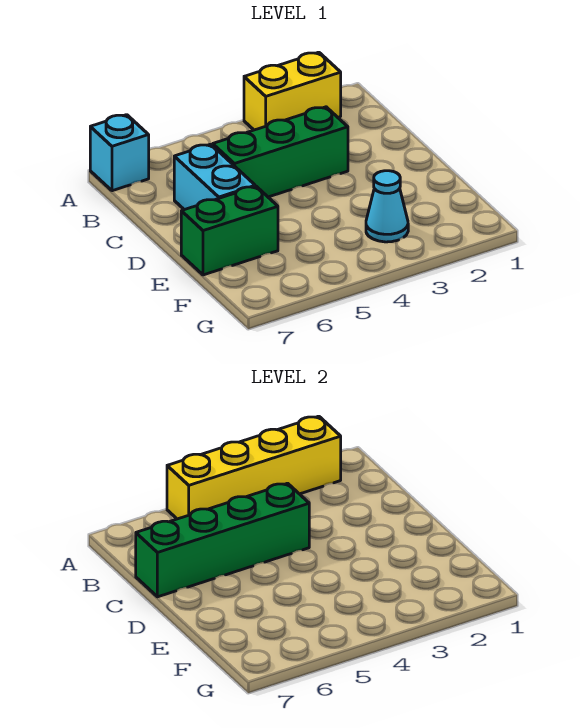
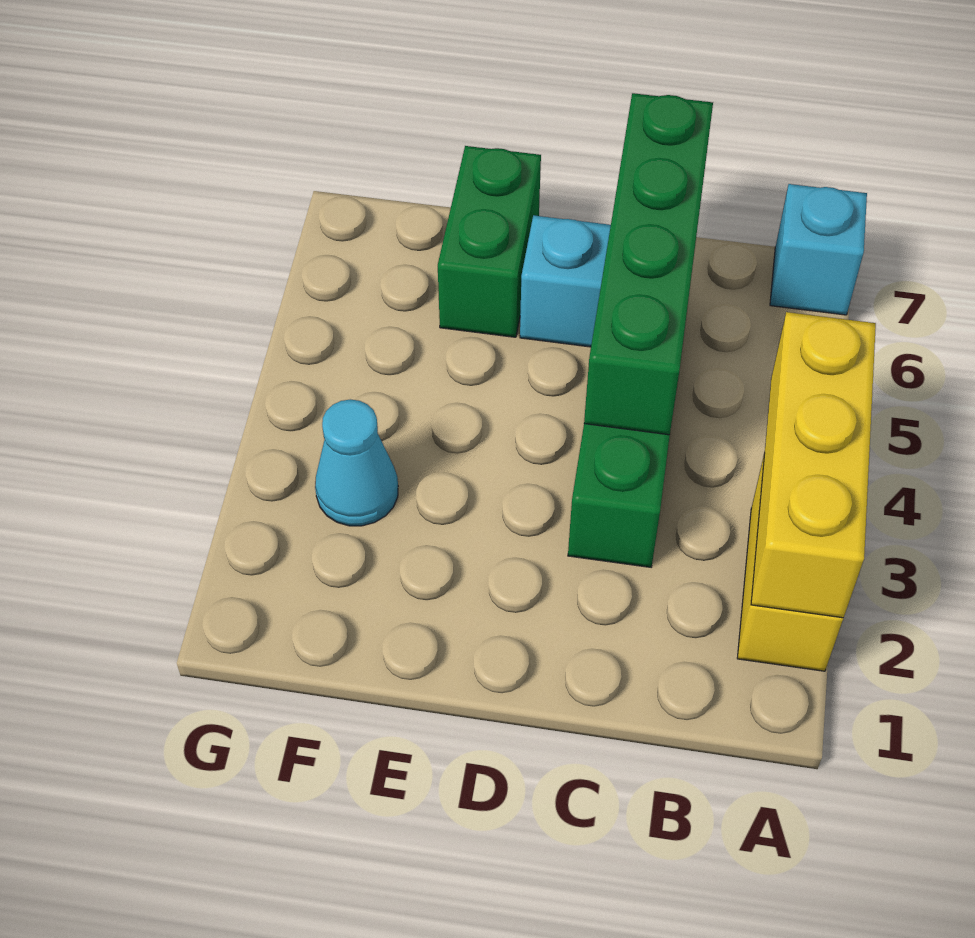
yellow brick A2:A5 level 2 -> yellow brick A2:A4 level 2

